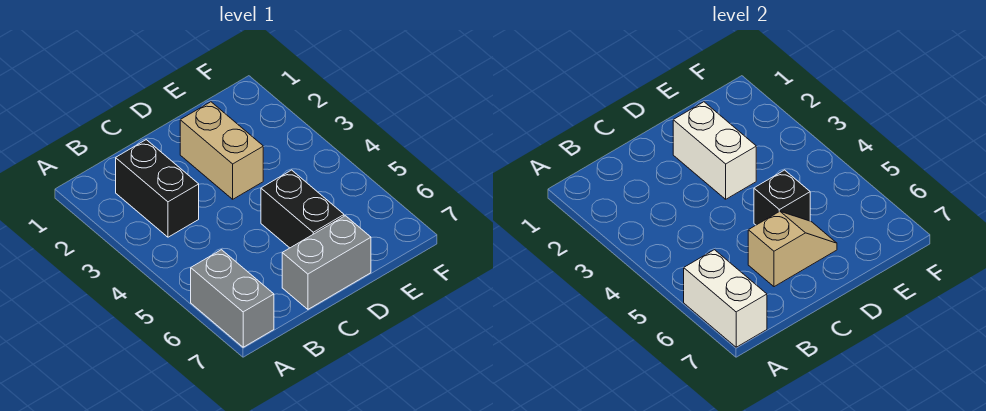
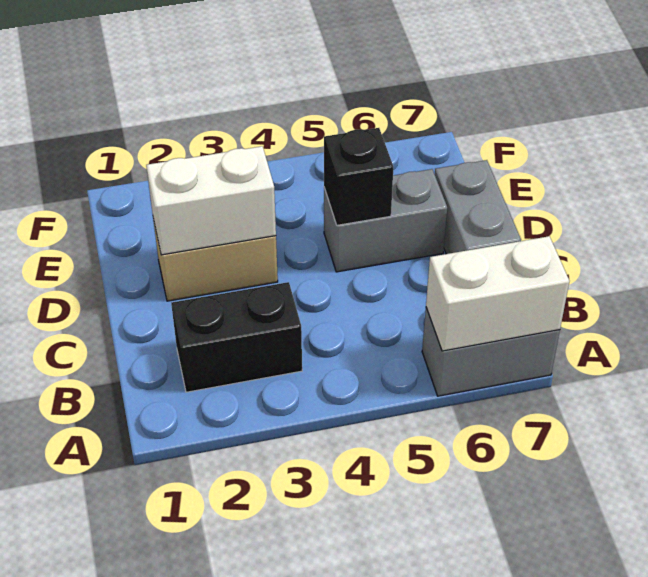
tan slope C6:D6 level 2 top C -> none
black brick D5:D6 level 1 -> grey brick D5:D6 level 1

